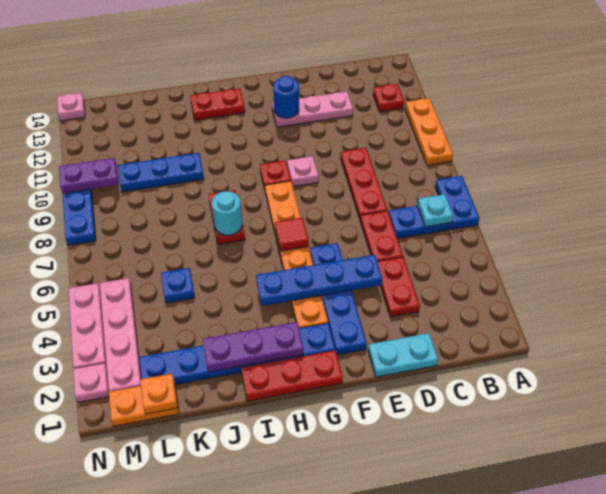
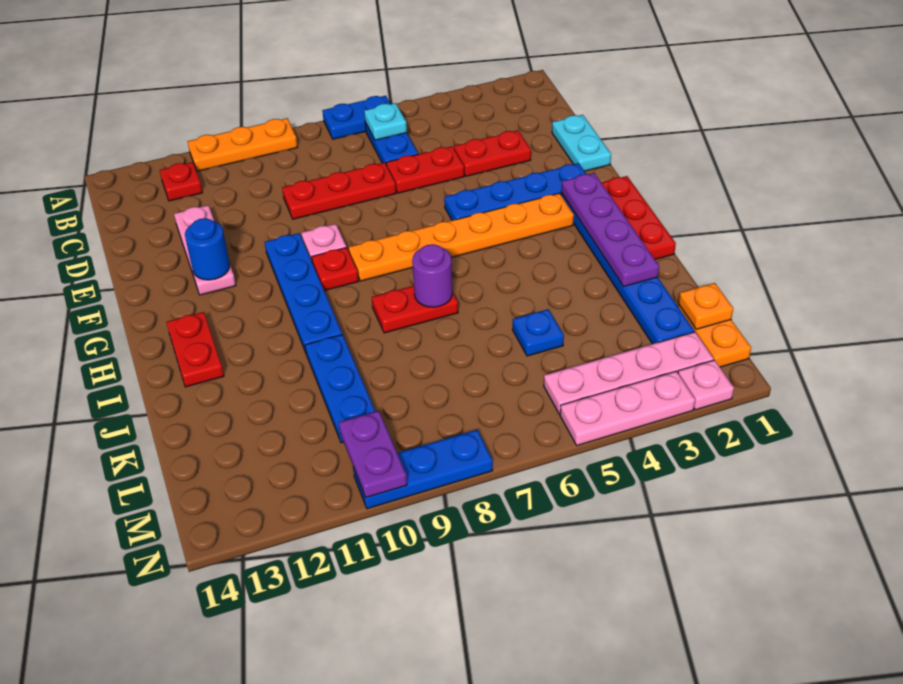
blue plate E4:H4 level 2 -> blue plate F10:I10 level 1
red tile G6 level 2 -> none
purple plate H2:J2 level 2 -> purple plate G2:J2 level 2
cyan round brick I7 level 2 -> purple round brick I7 level 2
pink plate N14 level 1 -> none

